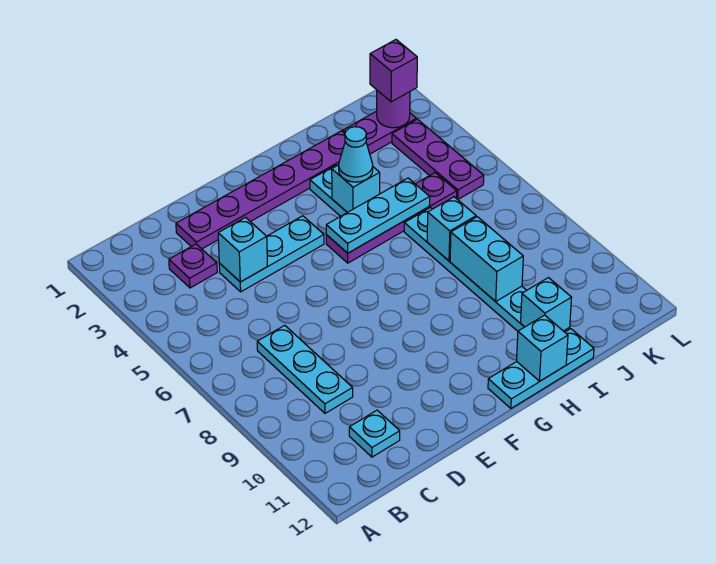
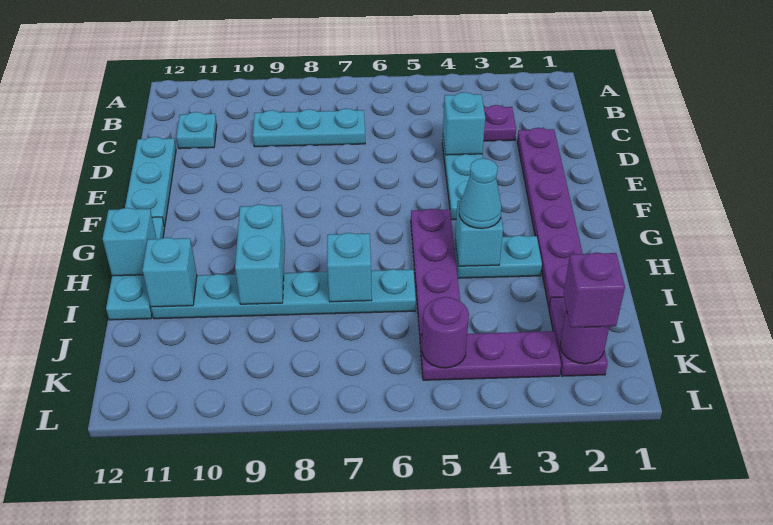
cyan plate G5:I5 level 2 -> cyan plate D12:F12 level 1
cyan brick I8:I9 level 2 -> cyan brick H9:I9 level 2
none -> purple round brick K5 level 2

